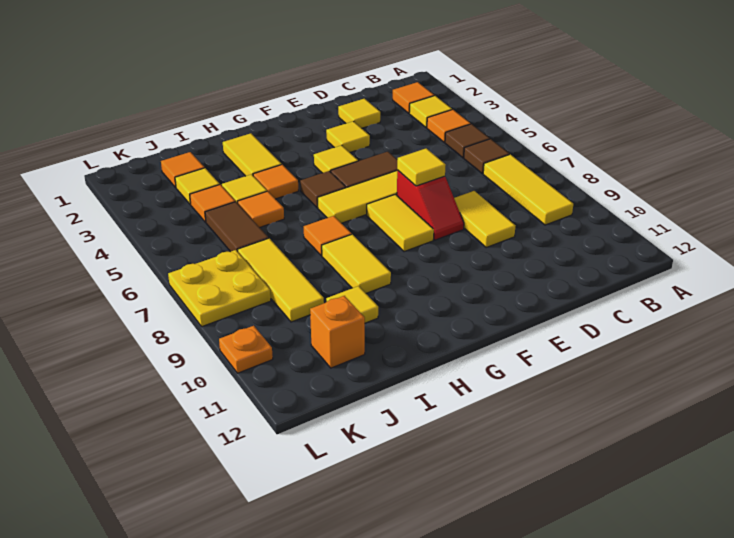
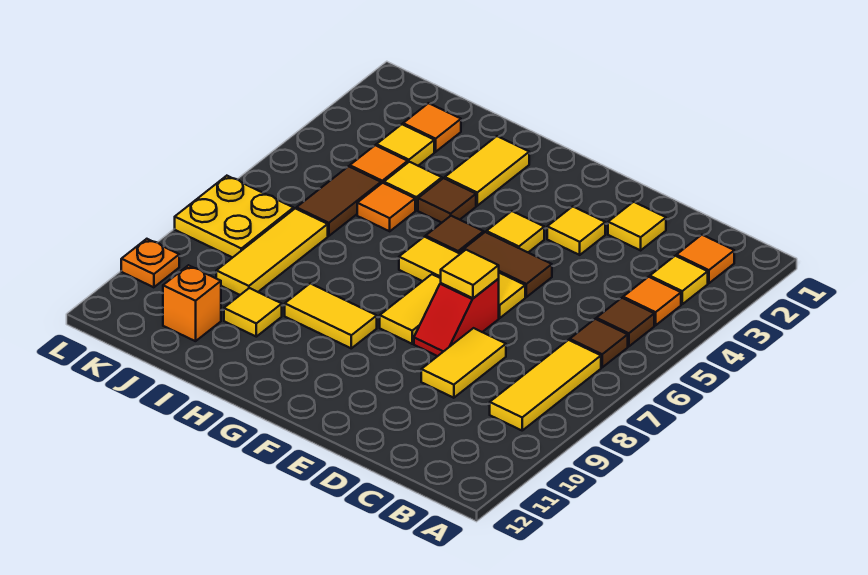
orange tile H4 level 1 -> brown tile H4 level 1
orange tile H7 level 1 -> none
yellow tile H8:H9 level 1 -> yellow tile G9:H9 level 1

